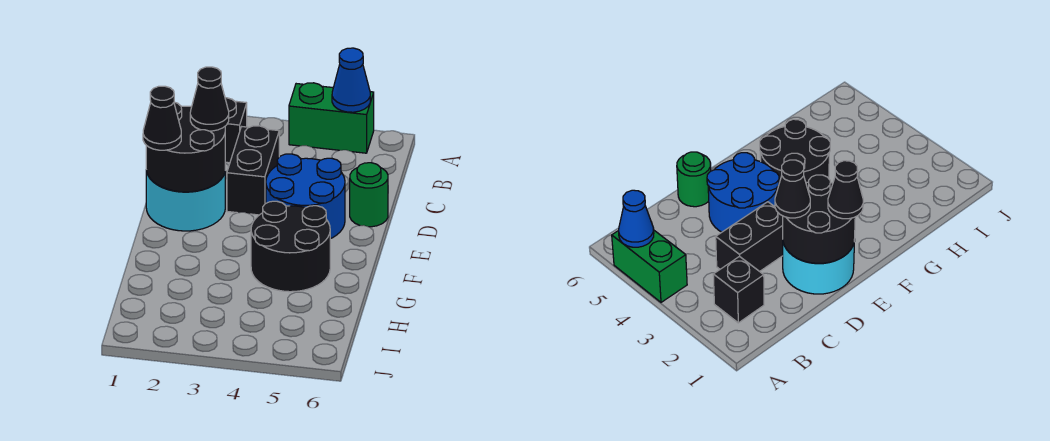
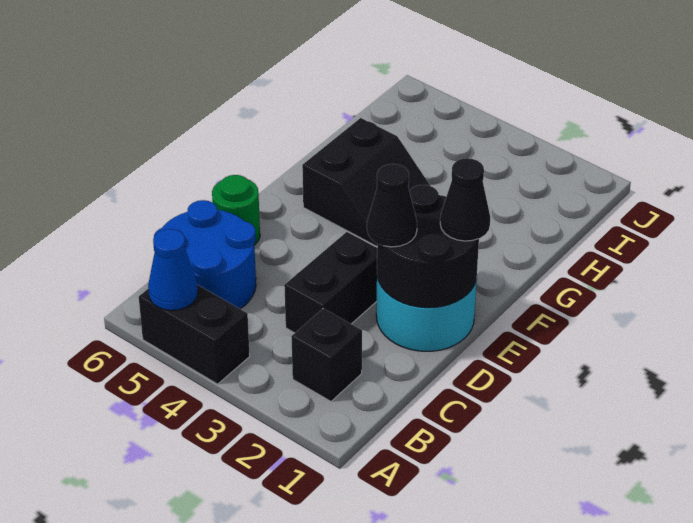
green brick A4:A5 level 1 -> black brick A4:A5 level 1
blue round brick D4:E5 level 1 -> blue round brick B5:C6 level 1
black round brick F4:G5 level 1 -> black slope F4:G5 level 1 top 5

